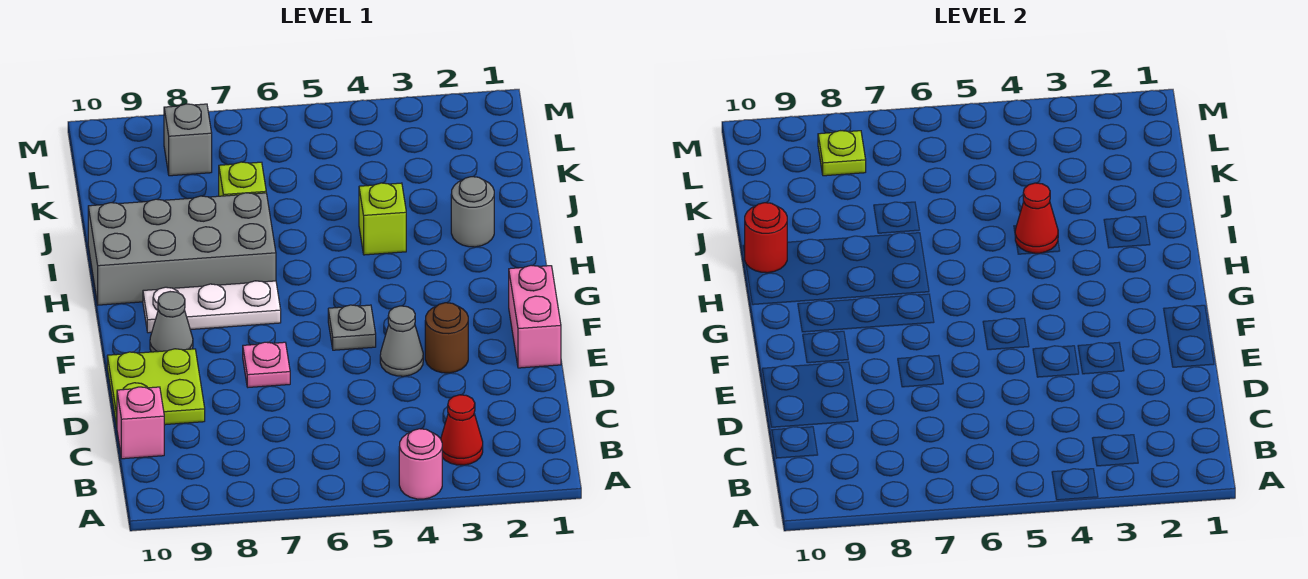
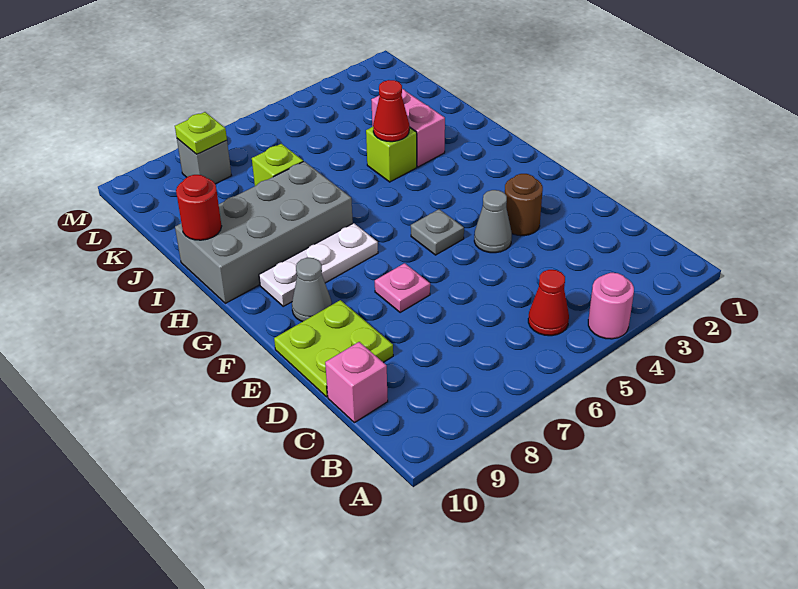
red cone B3 level 1 -> red cone B5 level 1
pink brick E1:F1 level 1 -> pink brick I3:J3 level 1
grey round brick I2 level 1 -> none

